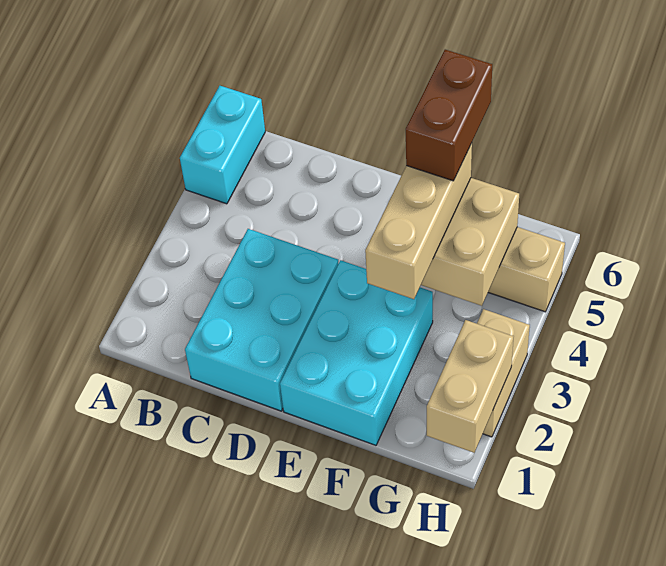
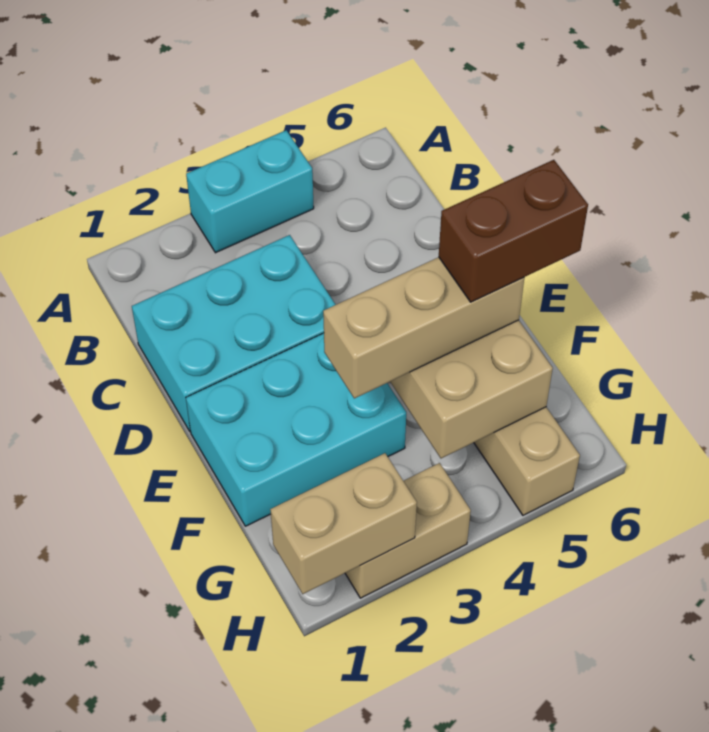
cyan brick A5:A6 level 1 -> cyan brick A3:A4 level 1

